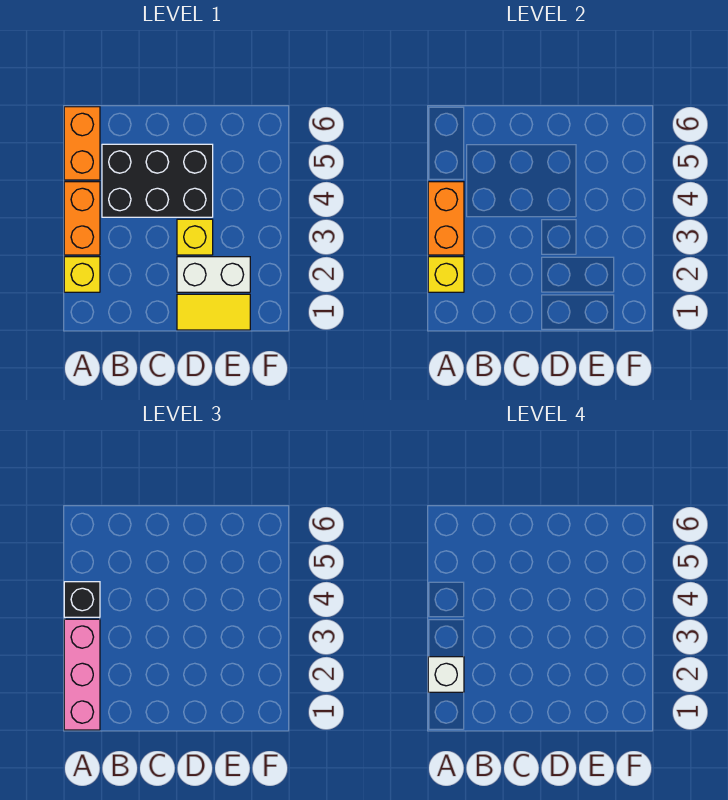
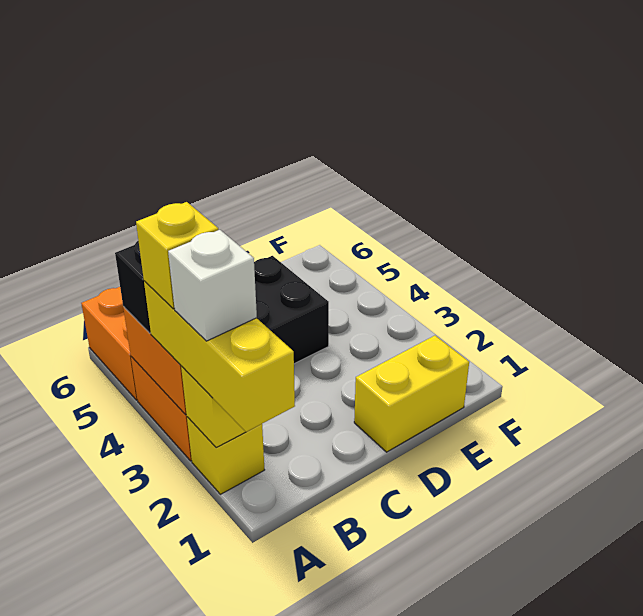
pink brick A1:A3 level 3 -> yellow brick A1:A3 level 3
yellow tile D1:E1 level 1 -> yellow brick D1:E1 level 1
white brick D2:E2 level 1 -> none
yellow brick D3 level 1 -> yellow brick A3 level 4

